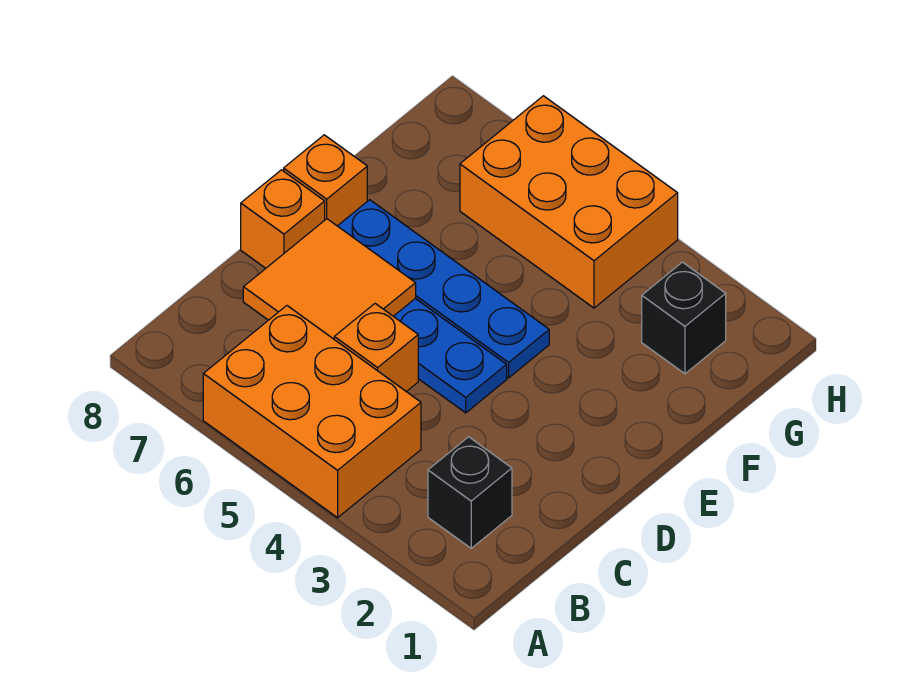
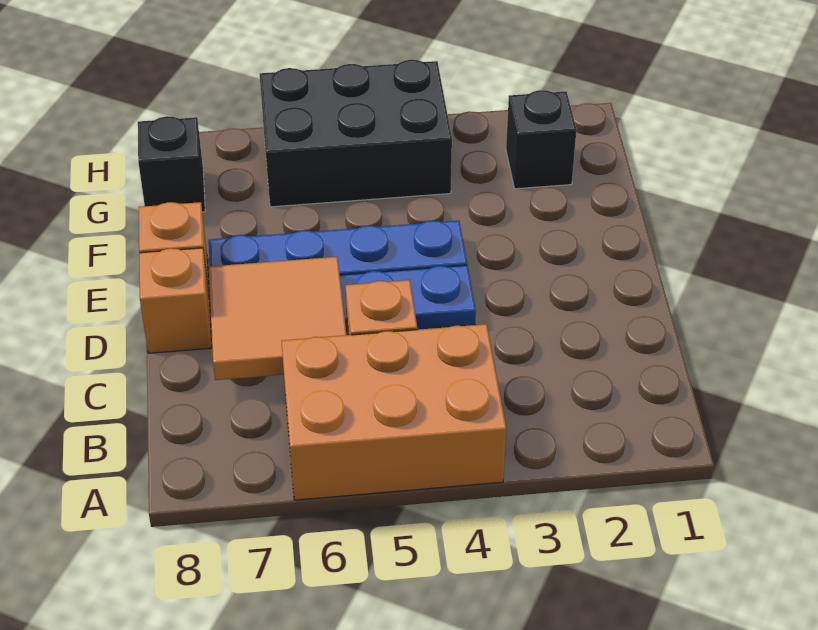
black brick B2 level 1 -> black brick G8 level 1
orange brick G4:H6 level 1 -> black brick G4:H6 level 1

